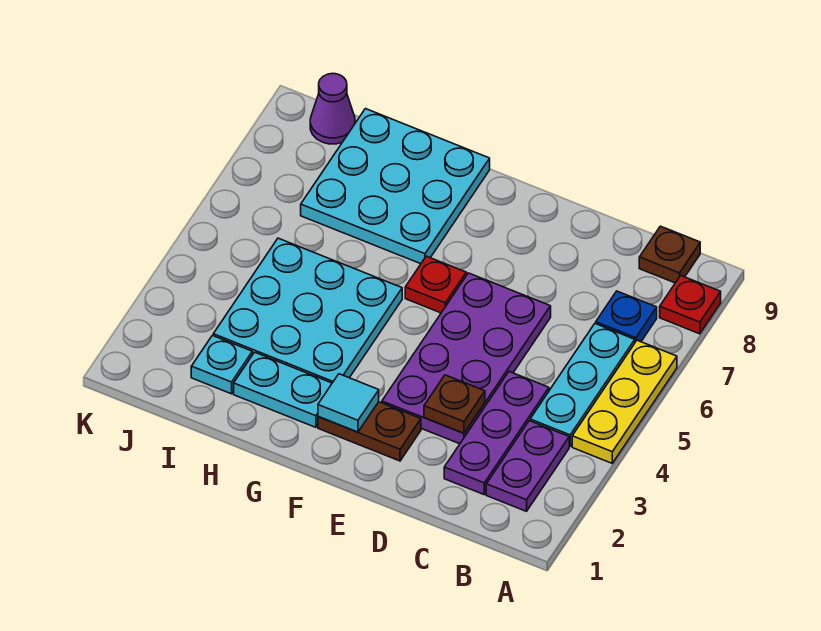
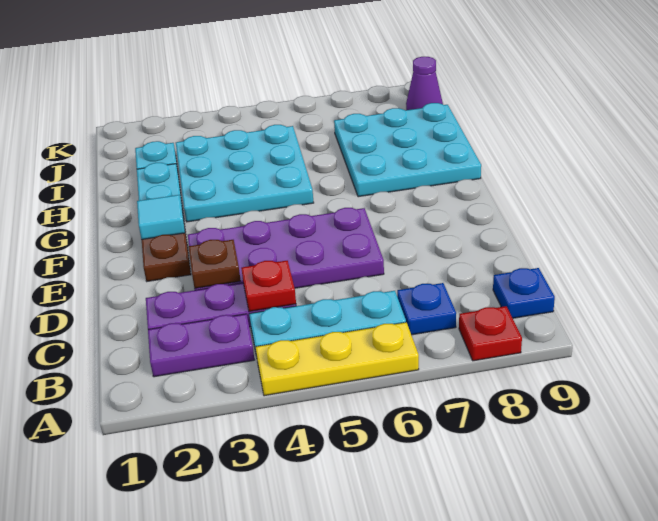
brown plate B9 level 1 -> blue plate B9 level 1
red plate F6 level 1 -> red plate C4 level 2

